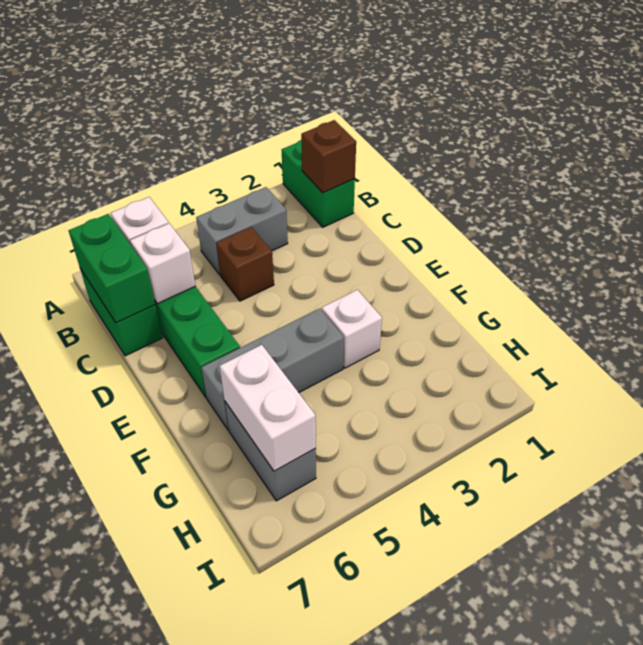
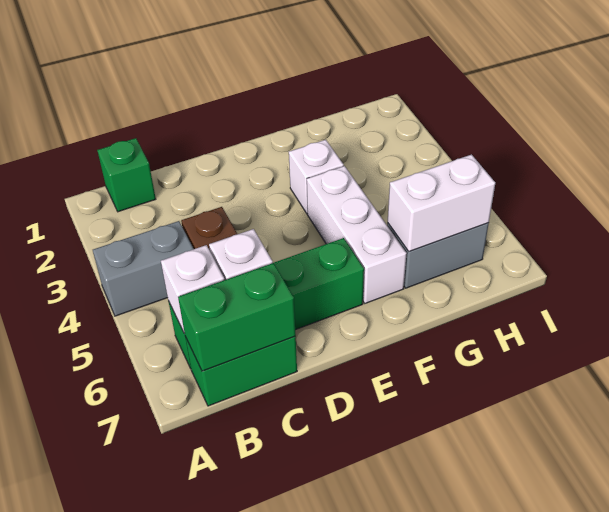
green brick A1:B1 level 1 -> green brick B1 level 1
brown brick B1 level 2 -> none
grey brick B3:B4 level 1 -> grey brick A4:B4 level 1
grey brick F4:F6 level 1 -> white brick F4:F6 level 1

